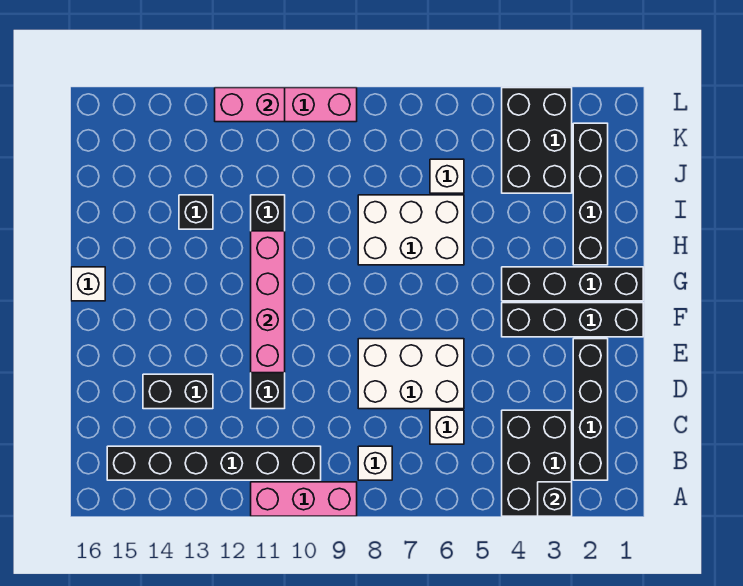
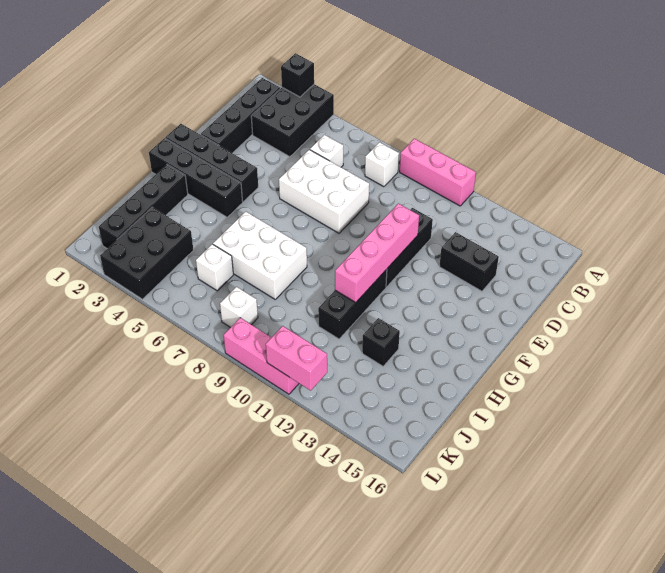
black brick B10:B15 level 1 -> none
white brick G16 level 1 -> white brick K8 level 1

